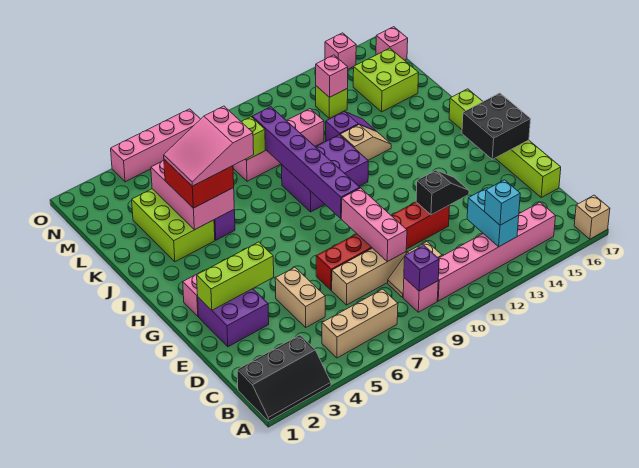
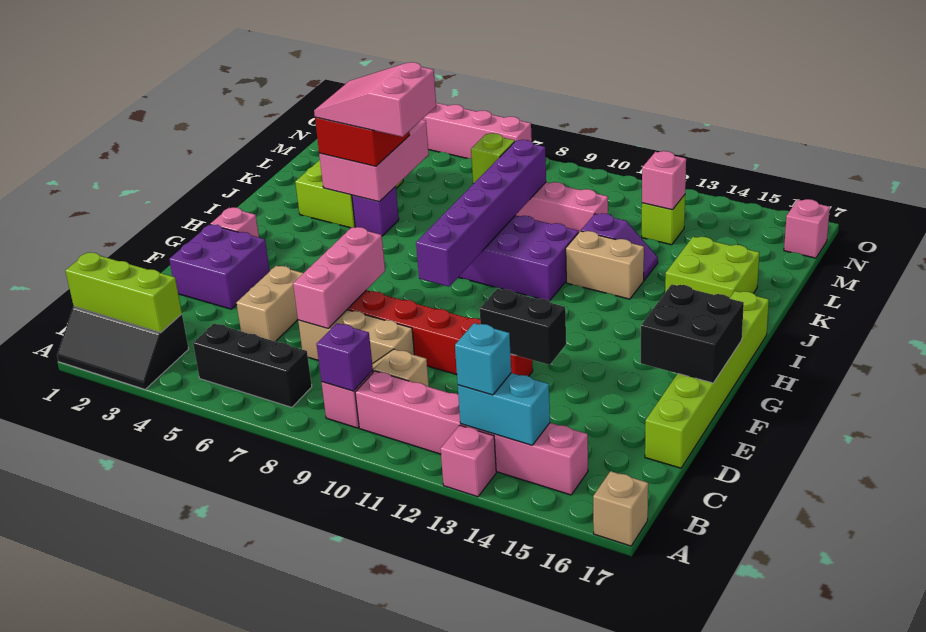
tan brick B5:B7 level 1 -> black brick B5:B7 level 1
cyan brick B13:C13 level 2 -> cyan brick B13:B14 level 2
pink brick D9:F9 level 2 -> pink brick D7:F7 level 2
black slope E12:E13 level 2 top 12 -> black brick E12:E13 level 2
lime brick F2:F4 level 2 -> lime brick B1:B3 level 2
tan slope J12:J13 level 1 top 12 -> tan brick J12:J13 level 1
lime brick L15:M16 level 1 -> lime brick J15:K16 level 1
pink brick O15 level 1 -> pink brick A13 level 1

